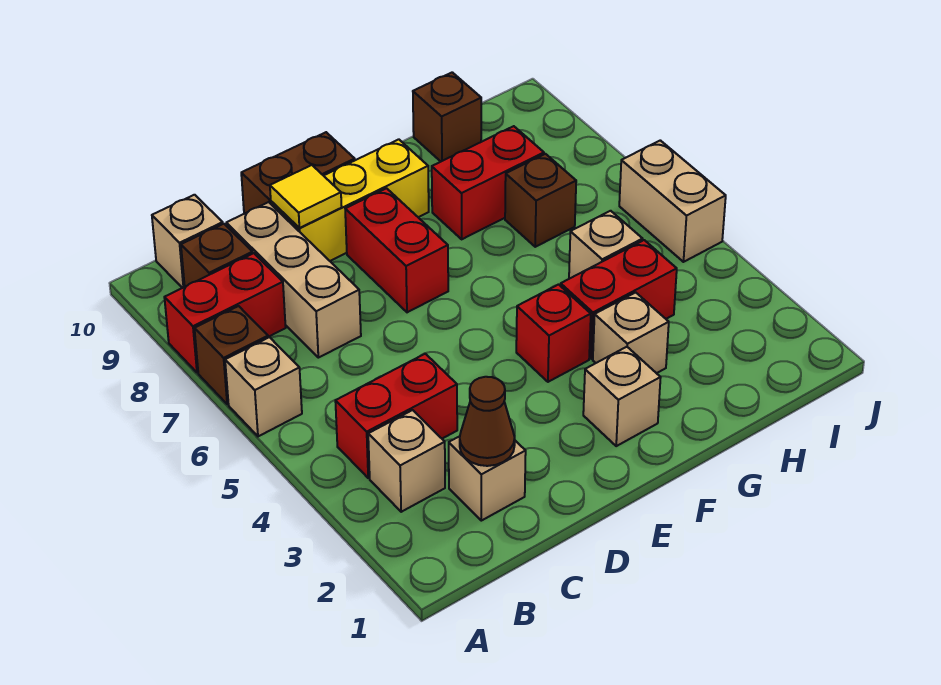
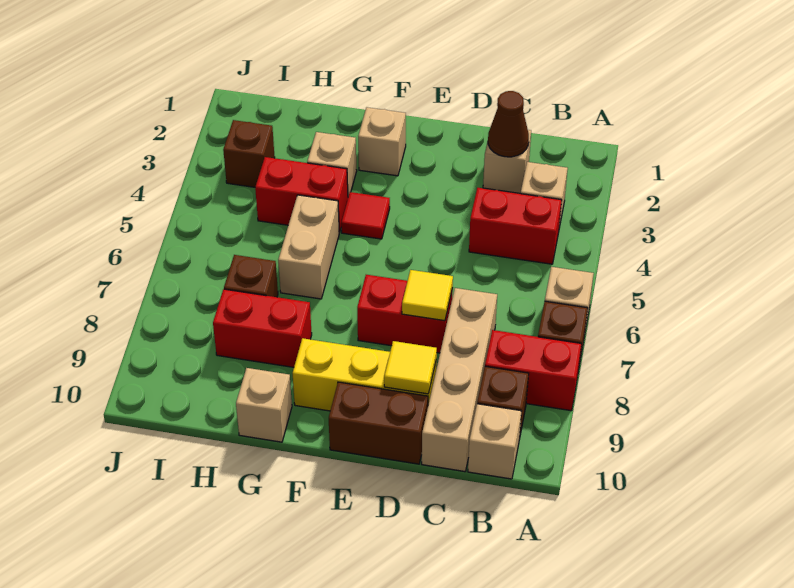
tan brick C7:C9 level 1 -> tan brick C7:C10 level 1
none -> yellow tile D7 level 2
red brick E7:E8 level 1 -> red brick D7:E7 level 1
red brick F4 level 1 -> red tile F4 level 1
tan brick H5 level 1 -> tan brick G10 level 1
brown brick H10 level 1 -> brown brick I3 level 1
tan brick J5:J6 level 1 -> tan brick G5:G6 level 1

